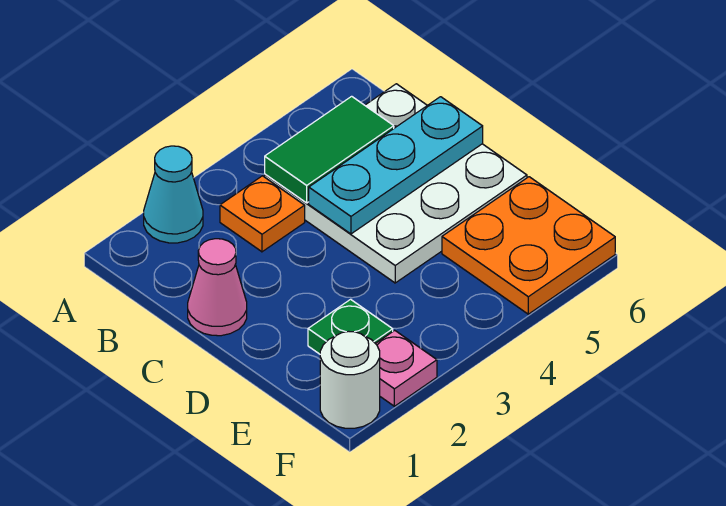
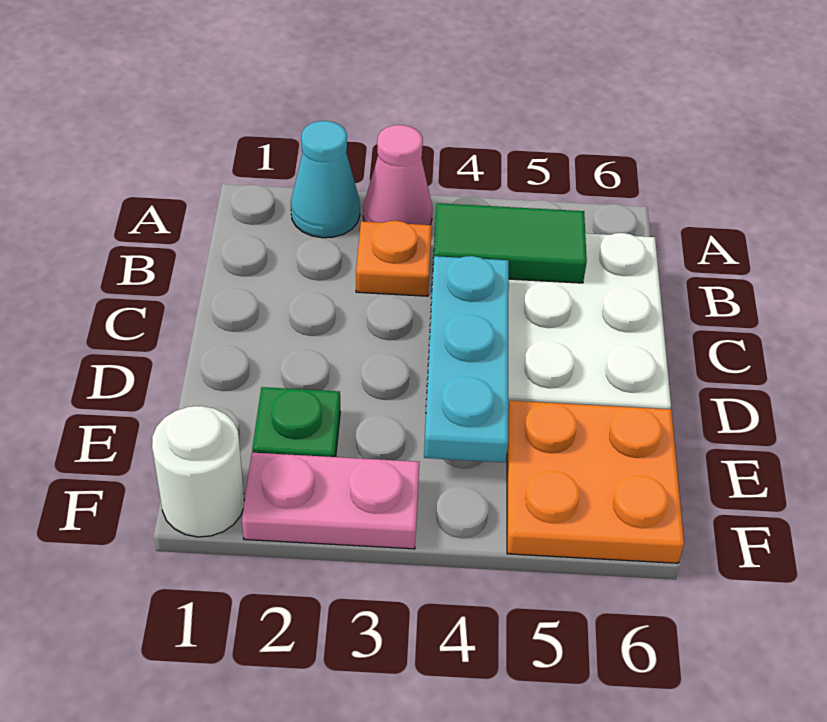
pink cone C1 level 1 -> pink cone A3 level 1
cyan plate C4:C6 level 2 -> cyan plate C4:E4 level 2
pink plate F2 level 1 -> pink plate F2:F3 level 1

